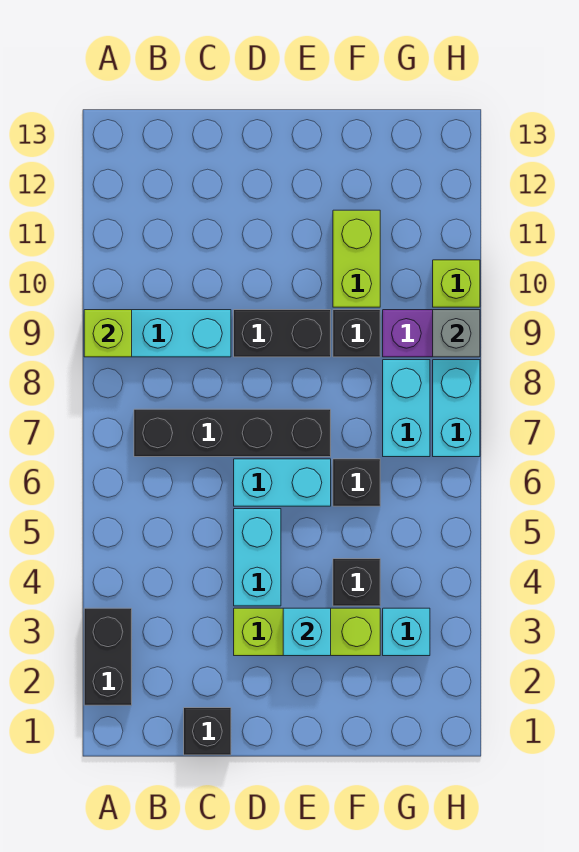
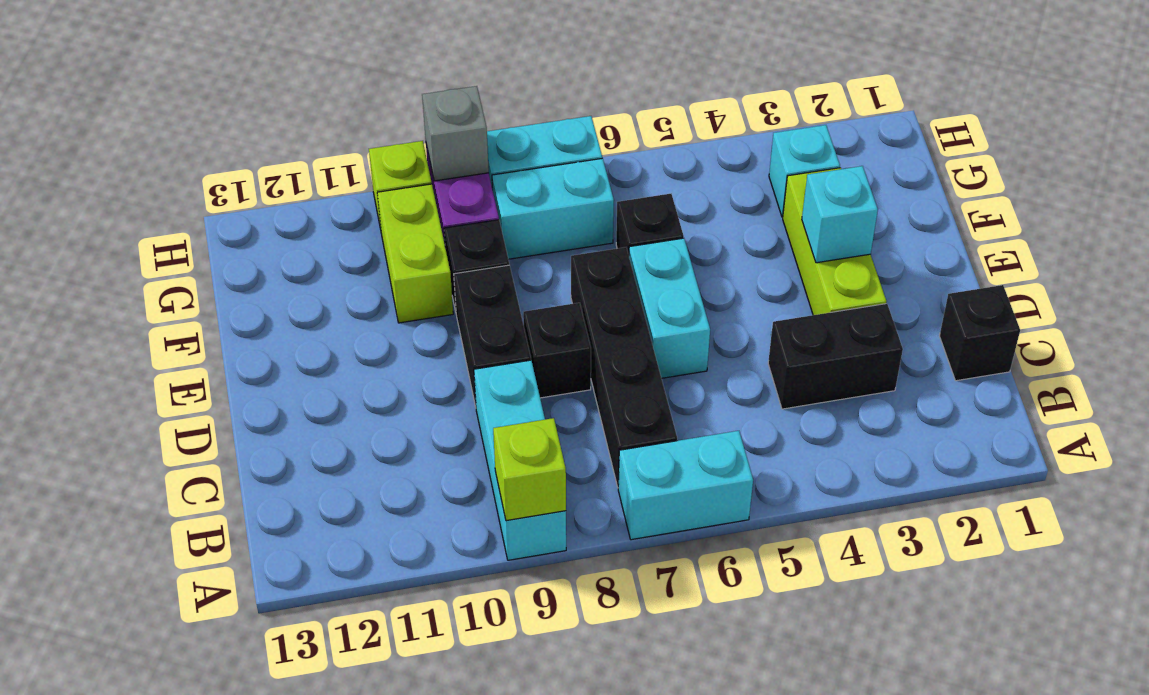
black brick A2:A3 level 1 -> black brick C3:C4 level 1
cyan brick D4:D5 level 1 -> cyan brick A6:A7 level 1
black brick F4 level 1 -> black brick D8 level 1
lime brick F10:F11 level 1 -> lime brick F10:G10 level 1

